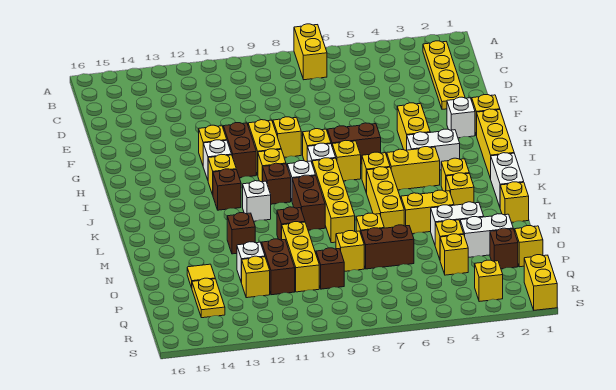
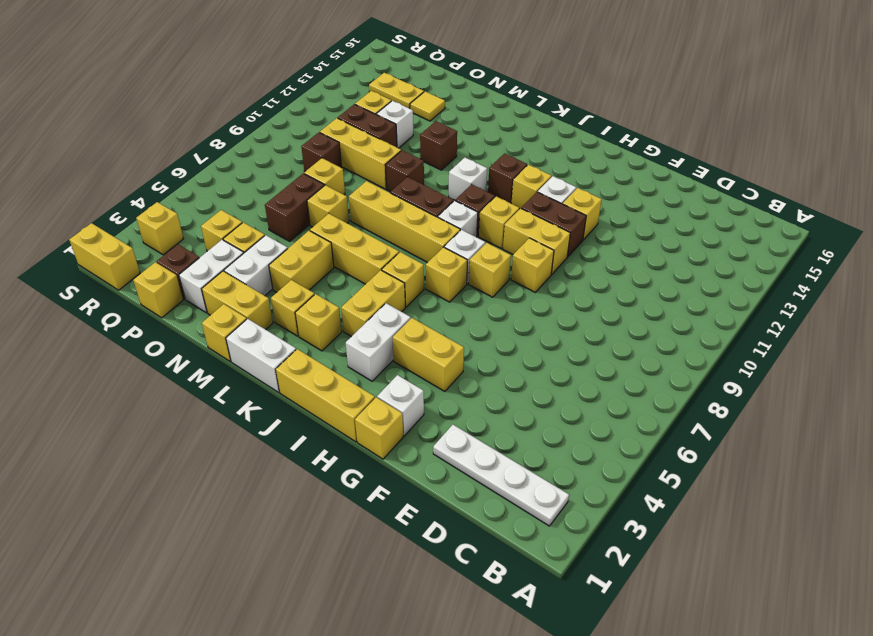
yellow brick A7:B7 level 1 -> yellow brick M2:N2 level 1
yellow plate B2:E2 level 1 -> white plate B2:E2 level 1
brown brick H6:H7 level 1 -> none

